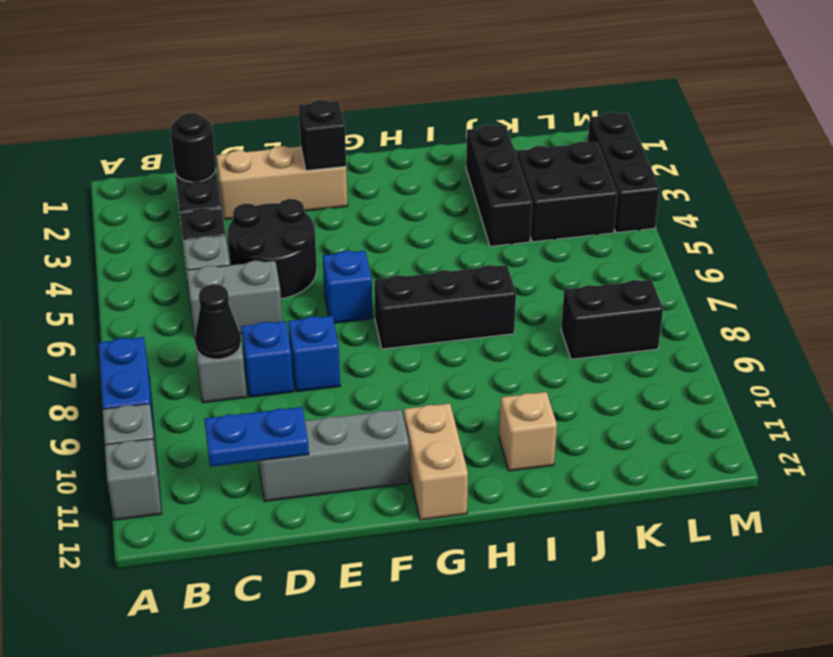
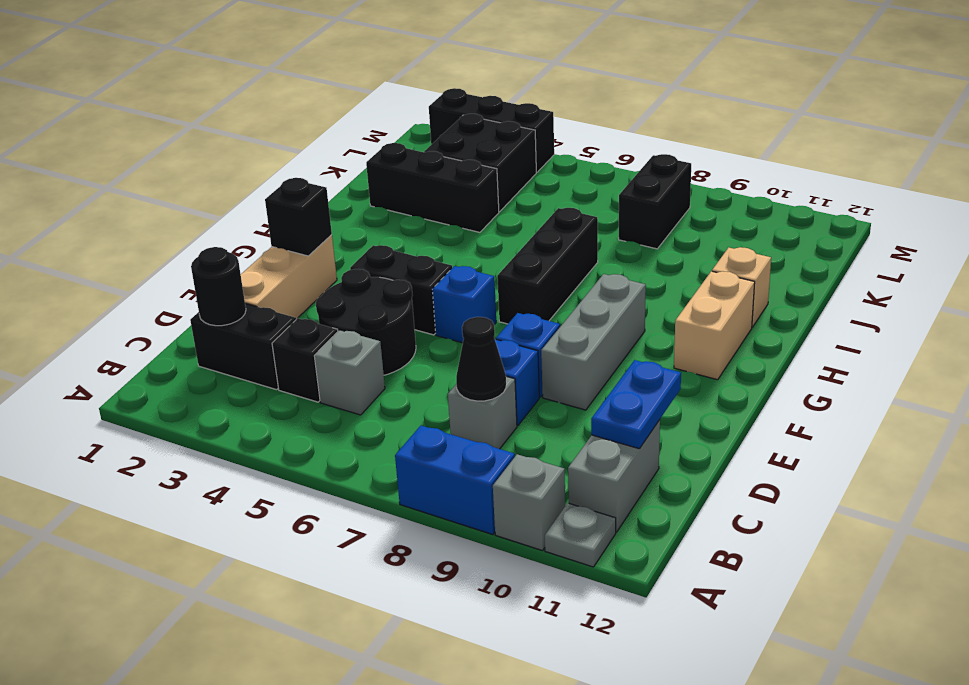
grey brick A11 level 1 -> grey plate A11 level 1
grey brick C6:D6 level 1 -> grey brick B11:C11 level 1
grey brick D11:F11 level 1 -> grey brick E9:G9 level 1
none -> black brick F4:F5 level 1
tan brick G11:G12 level 1 -> tan brick G11:H11 level 1

